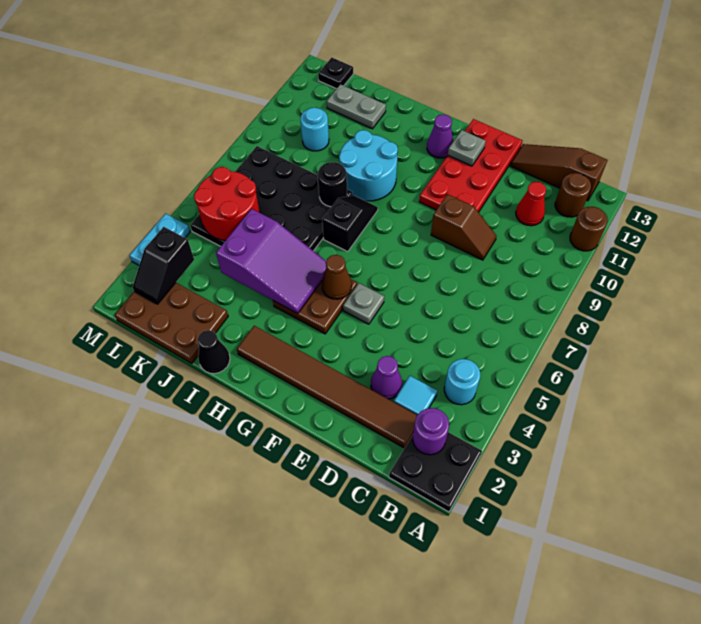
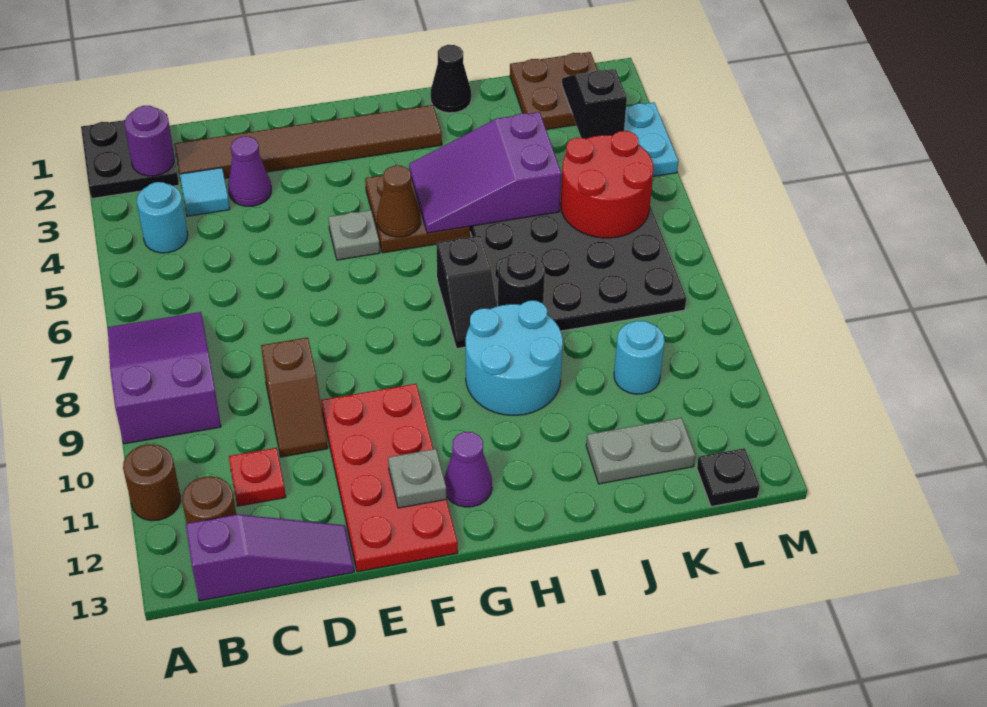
none -> purple slope A7:B9 level 1 top 9
brown slope B13:D13 level 1 top B -> purple slope B13:D13 level 1 top B
red cone C11 level 1 -> red plate C11 level 1
brown slope D9:E9 level 1 top E -> brown slope D9:D10 level 1 top 9
brown plate J1:L2 level 1 -> brown plate K1:L2 level 1

